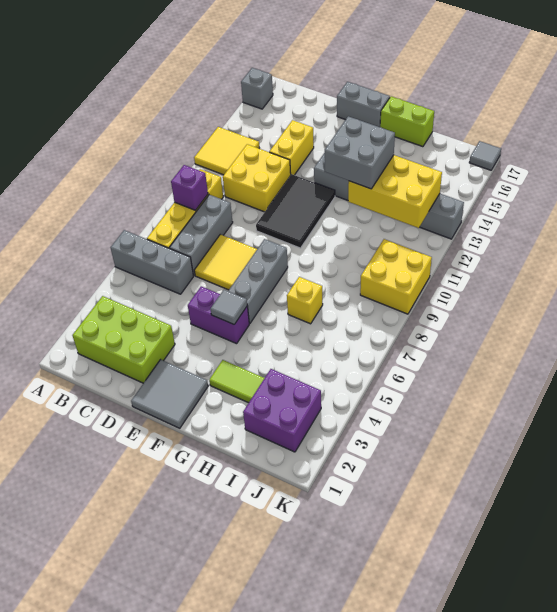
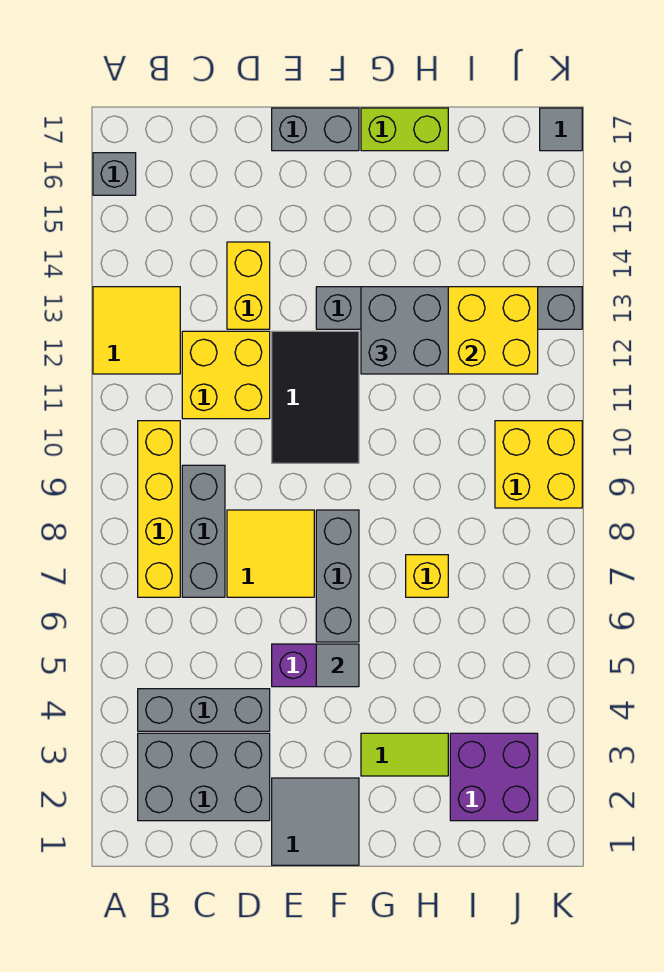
grey brick A6:C6 level 1 -> grey brick B4:D4 level 1
lime brick B2:D3 level 1 -> grey brick B2:D3 level 1
purple brick B9 level 2 -> none

